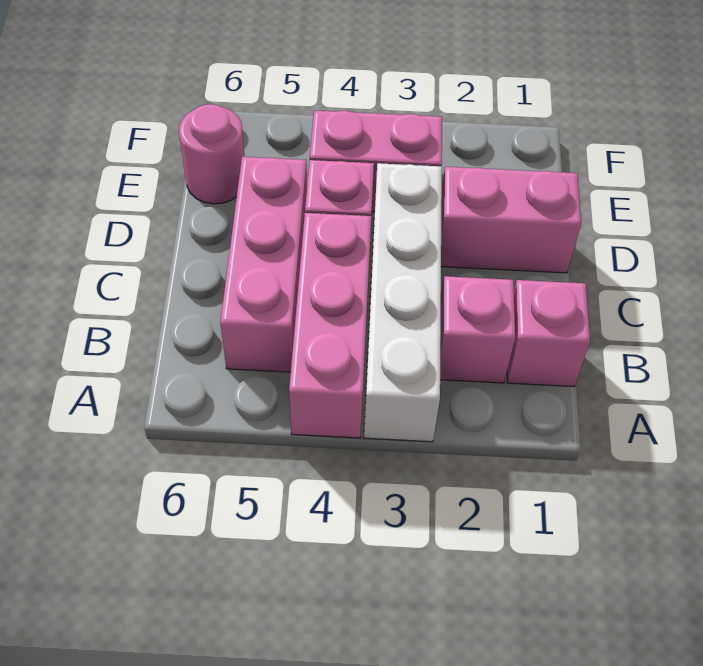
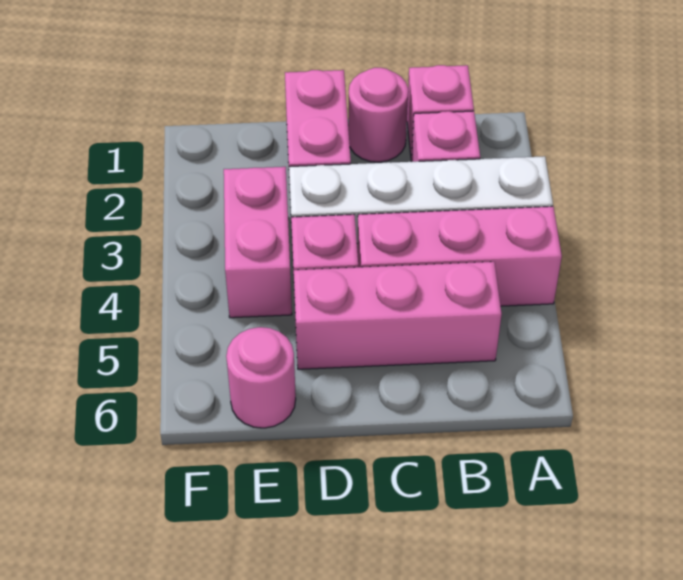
none -> pink round brick C1 level 1

